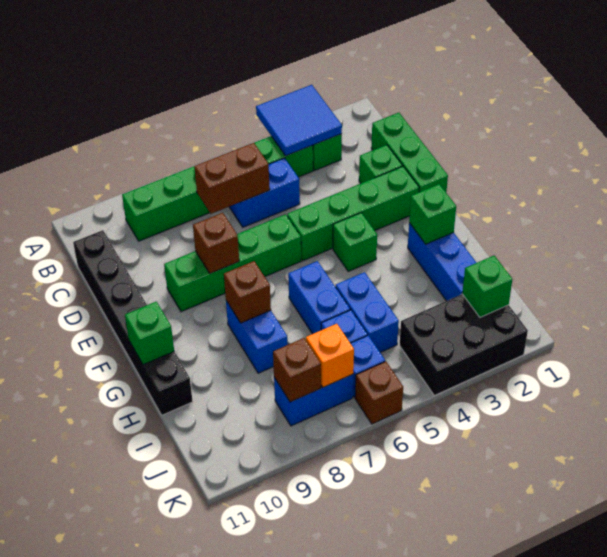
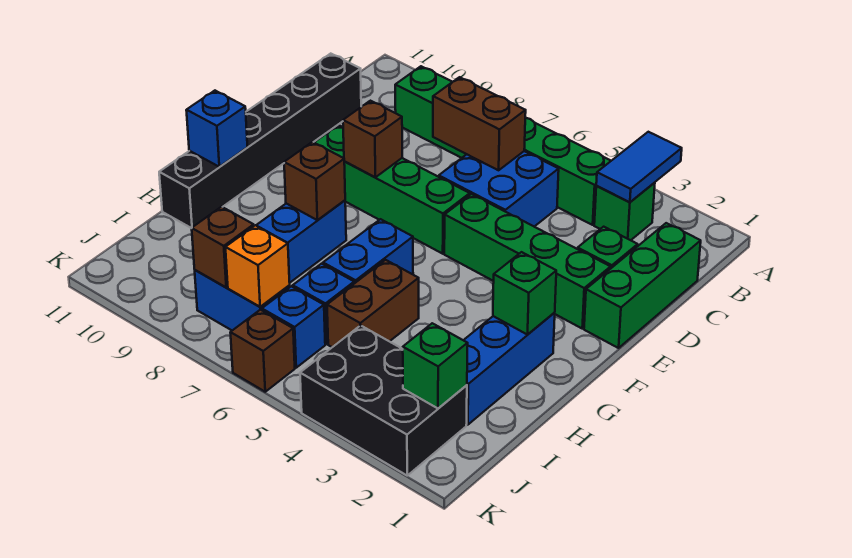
blue tile A3:B4 level 2 -> blue tile A3:B3 level 2
blue brick C5:C6 level 1 -> blue brick C5:D6 level 1
green brick F4 level 1 -> none
green brick G11 level 2 -> blue brick G11 level 2
blue brick H5:I5 level 1 -> brown brick H5:I5 level 1

